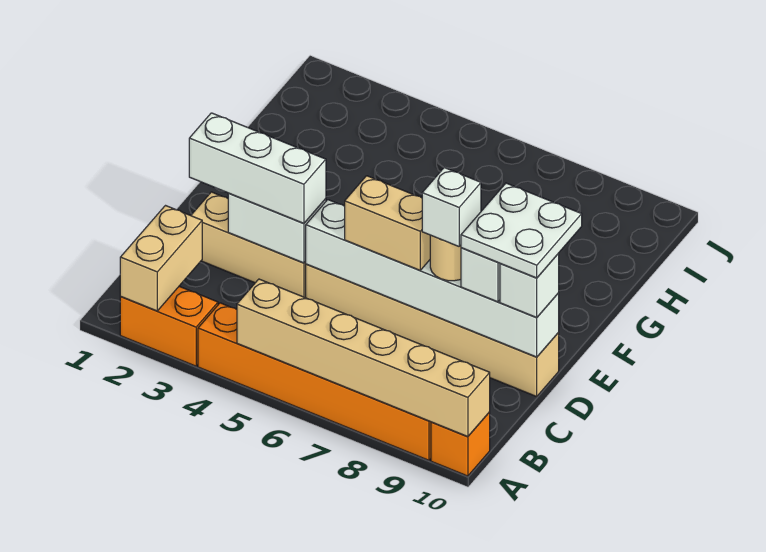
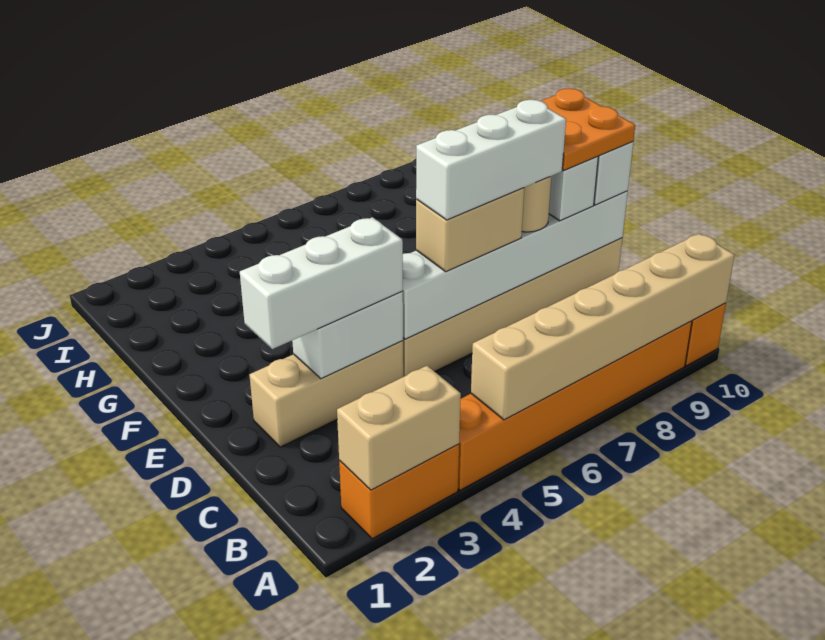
tan brick A2:B2 level 2 -> tan brick A2:A3 level 2
white brick D8 level 4 -> white brick D6:D8 level 4
white plate D9:E10 level 4 -> orange plate D9:E10 level 4

